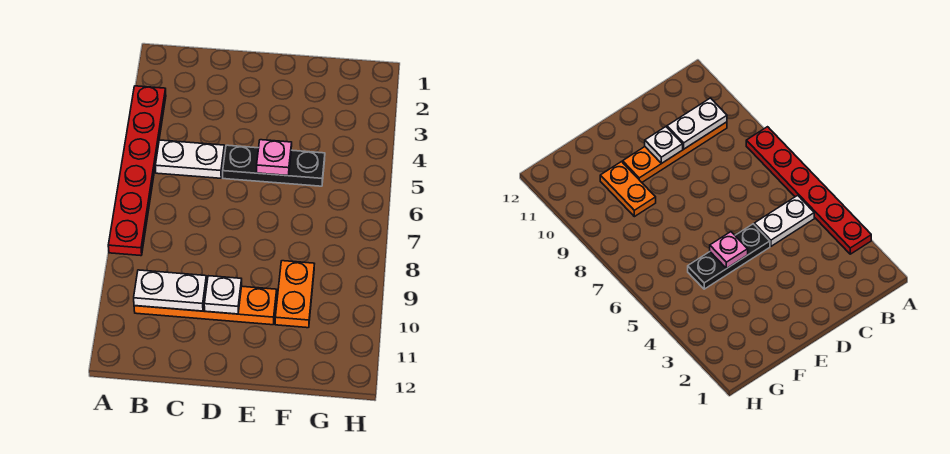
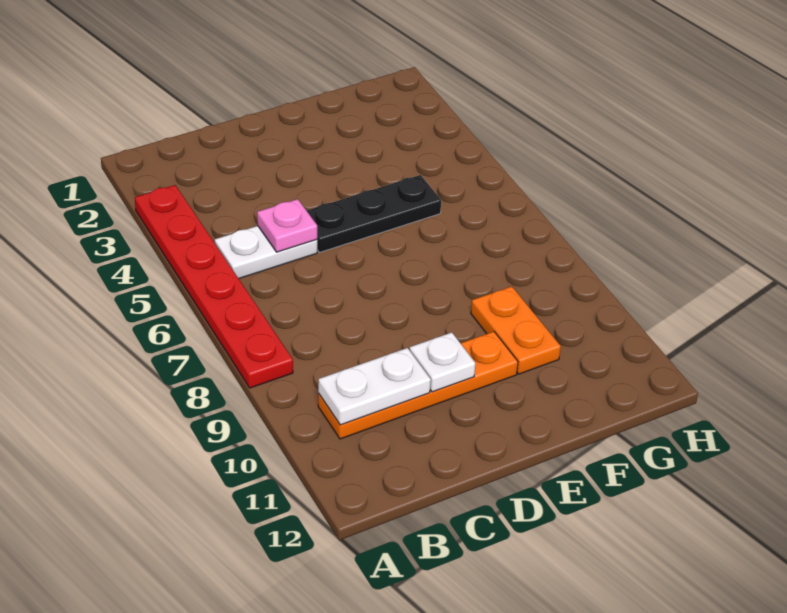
pink plate E5 level 2 -> pink plate C5 level 2

